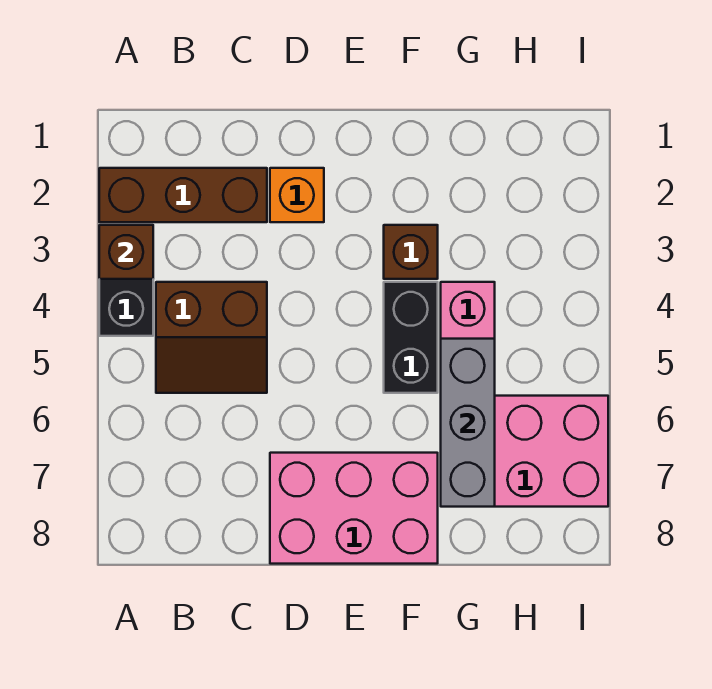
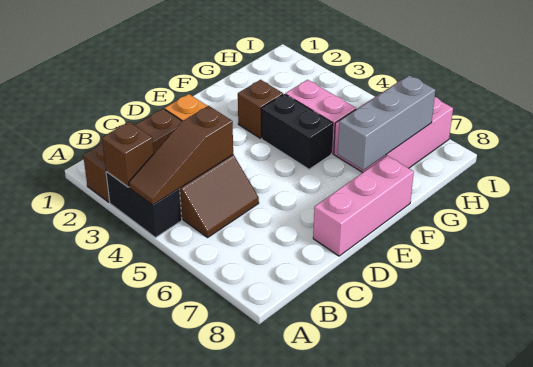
none -> brown slope A4:C4 level 2 top C
pink brick D7:F8 level 1 -> pink brick D8:F8 level 1
grey brick G5:G7 level 2 -> grey brick F7:H7 level 2

